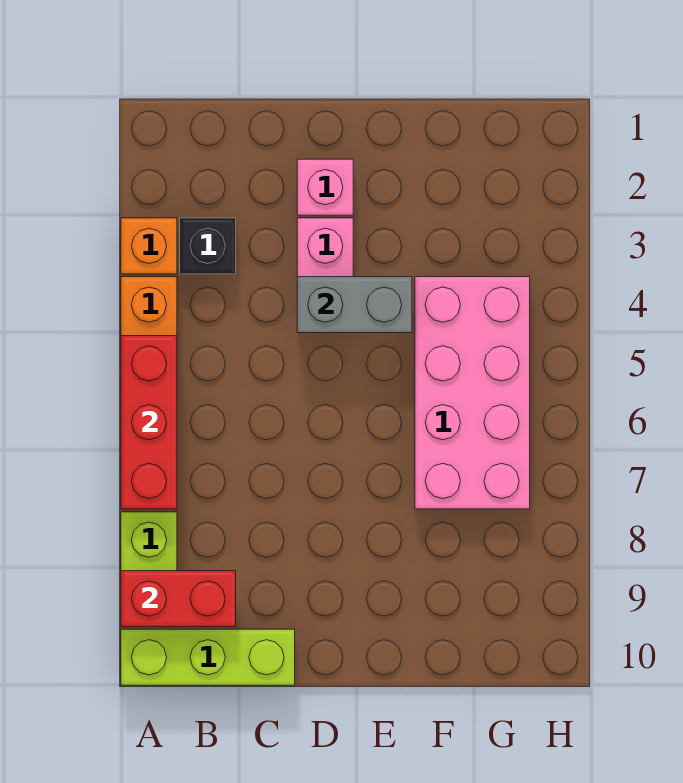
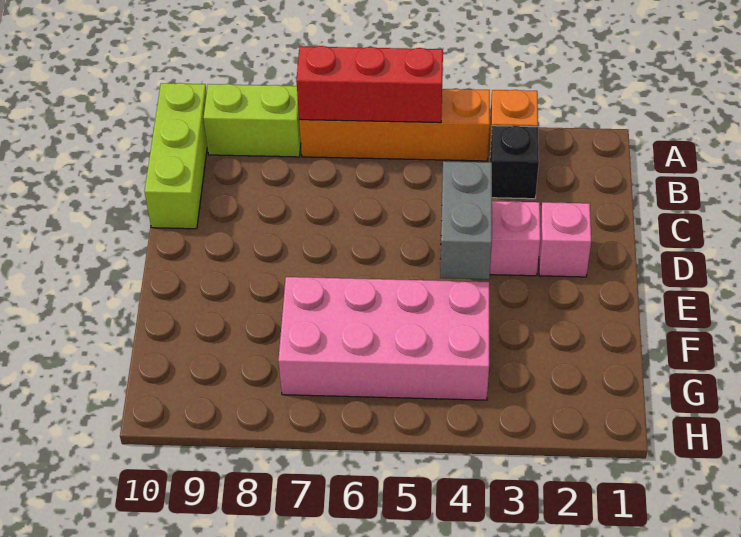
red brick A9:B9 level 2 -> none

